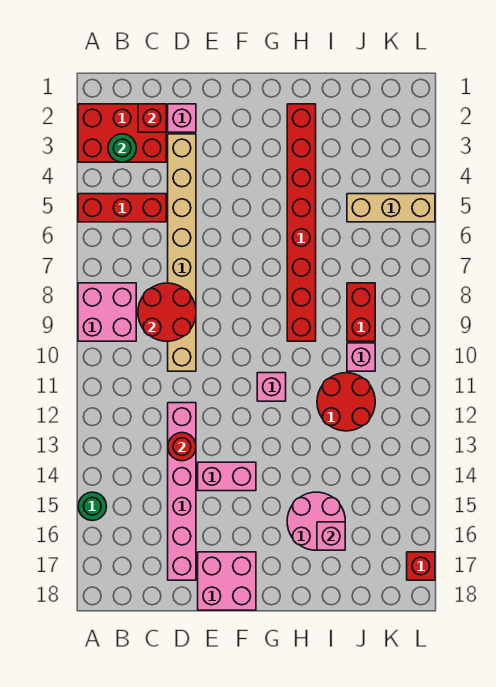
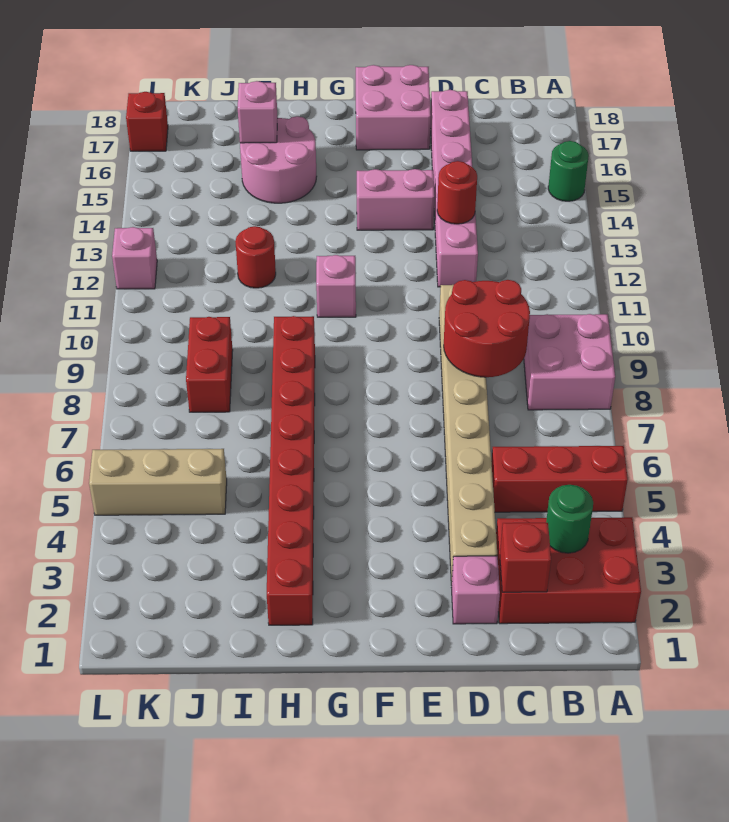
red round brick I11:J12 level 1 -> red round brick I12 level 1
pink brick J10 level 1 -> pink brick L12 level 1

